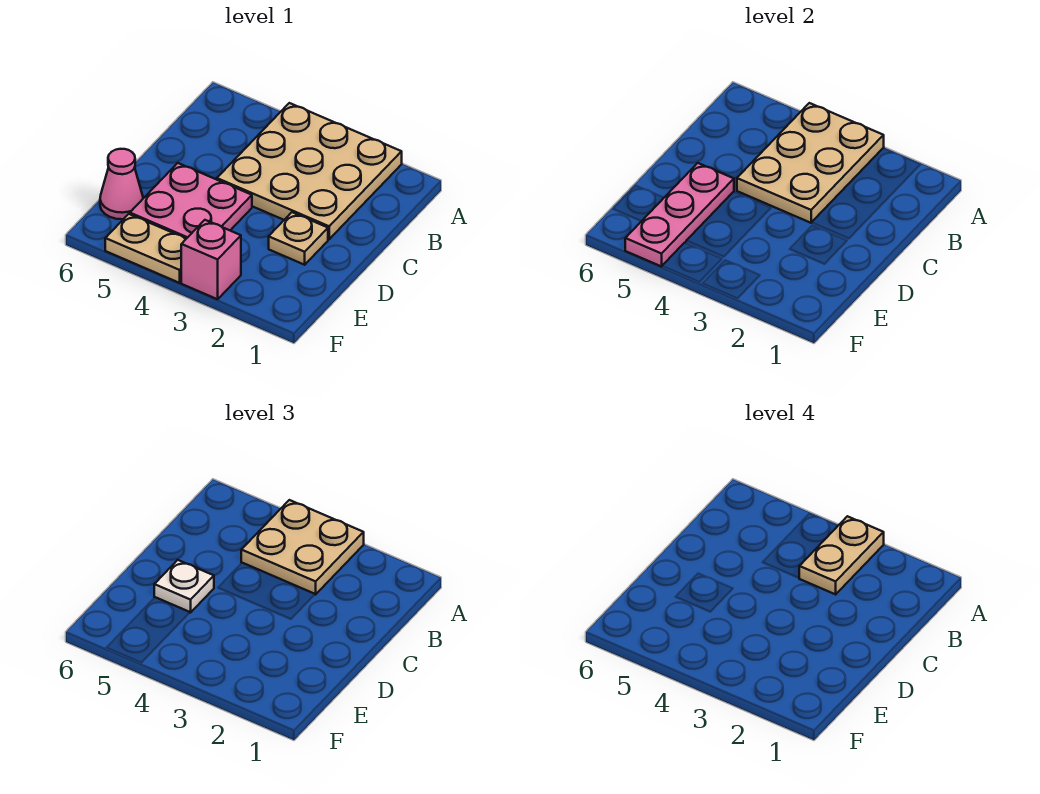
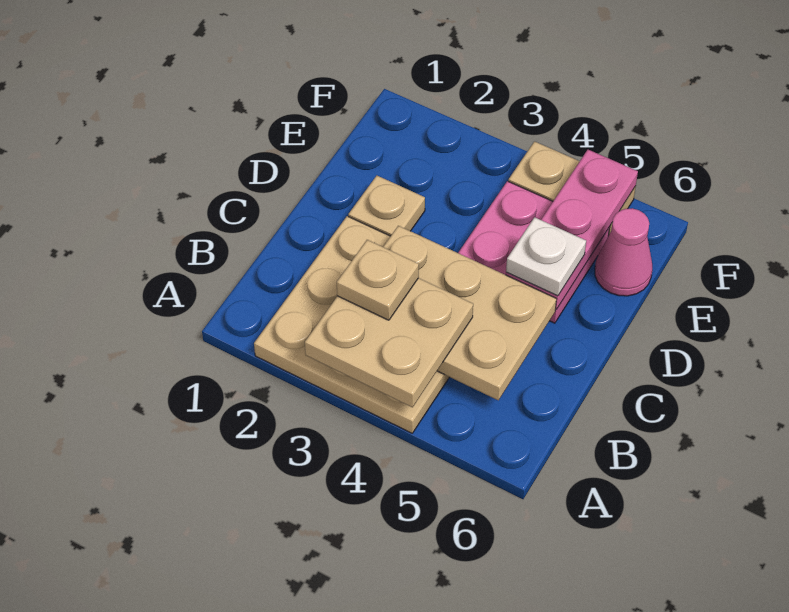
tan plate A3:C4 level 2 -> tan plate B3:C5 level 2
tan plate A3:B3 level 4 -> tan plate B3 level 4
pink brick F3 level 1 -> none

